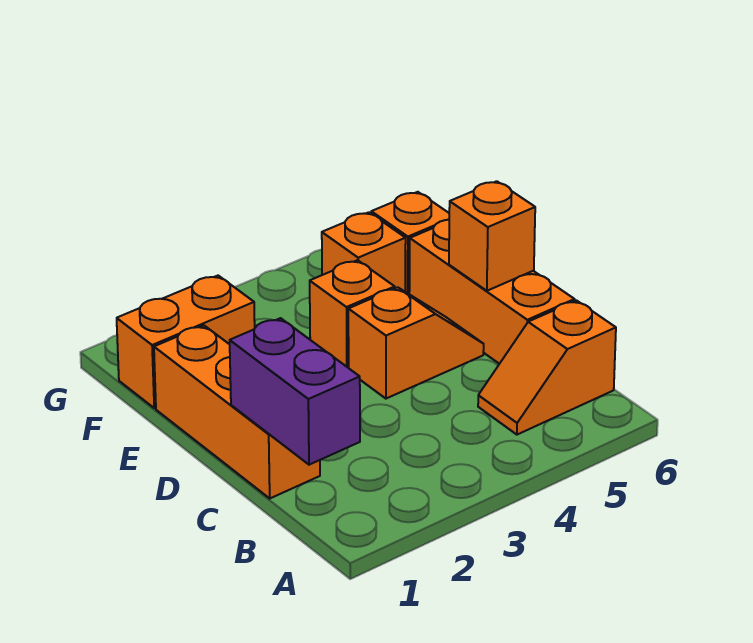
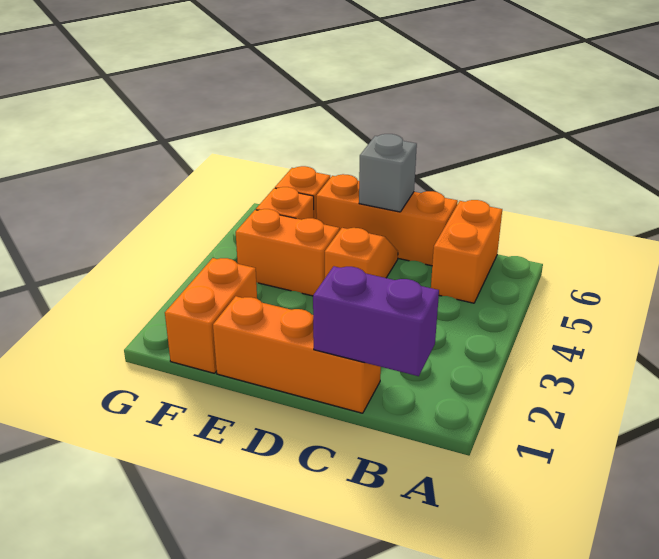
orange slope B5:B6 level 1 top 6 -> orange brick B5:B6 level 1
orange brick D6 level 2 -> grey brick D6 level 2
orange brick E4 level 1 -> orange brick E4:F4 level 1

